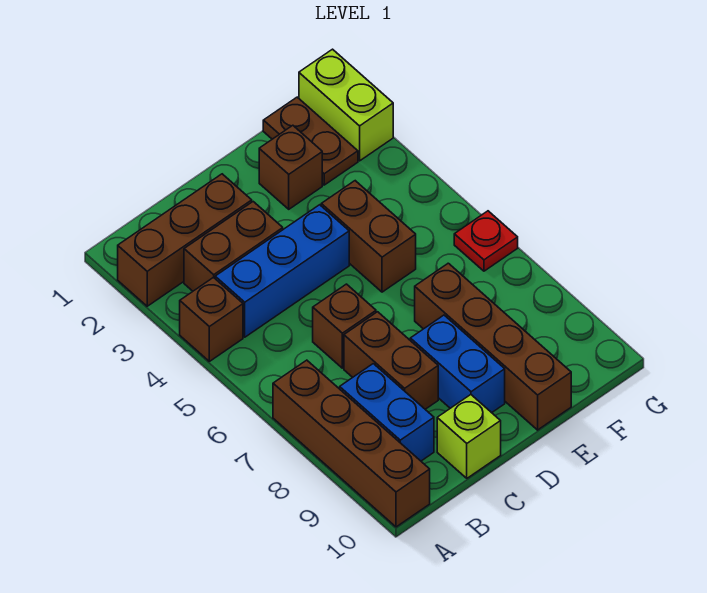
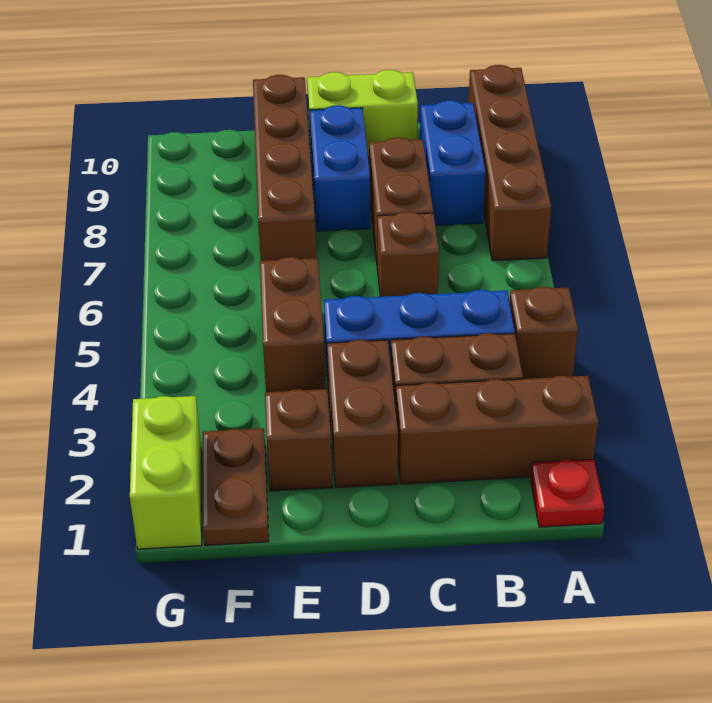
lime brick C10 level 1 -> lime brick C10:D10 level 1
none -> brown brick D2:D3 level 1
red plate G6 level 1 -> red plate A1 level 1

